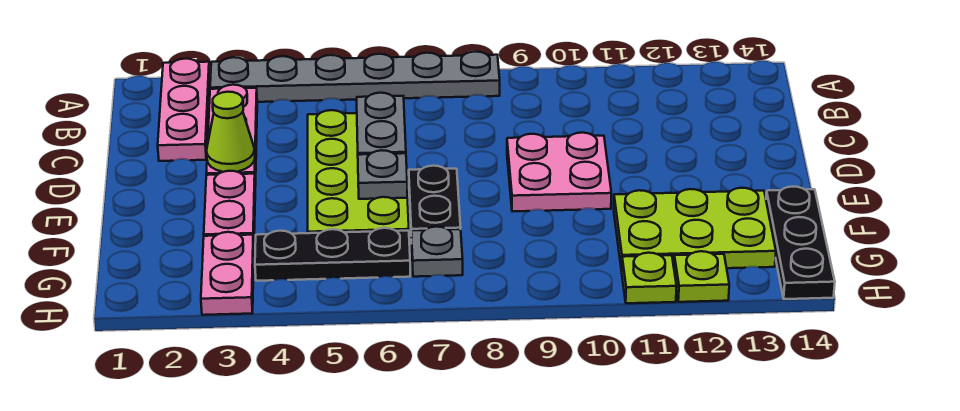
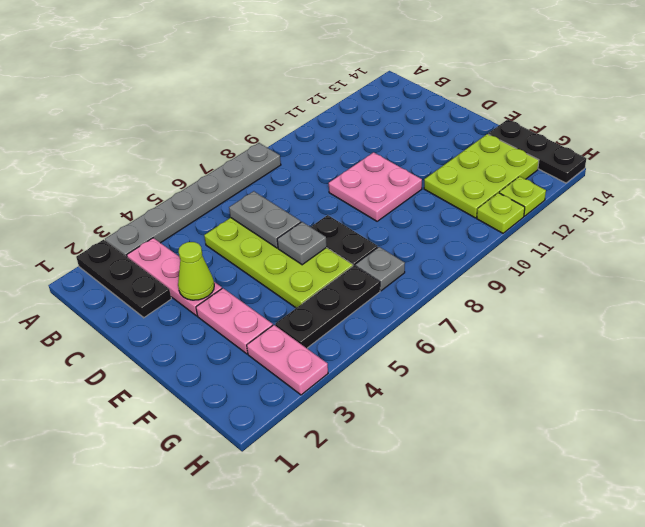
pink plate A2:C2 level 1 -> black plate A2:C2 level 1

